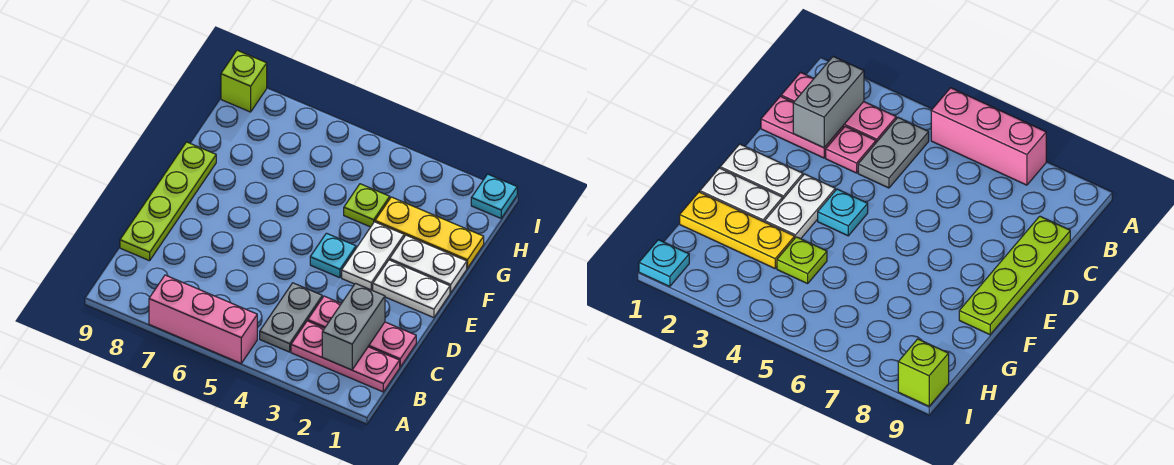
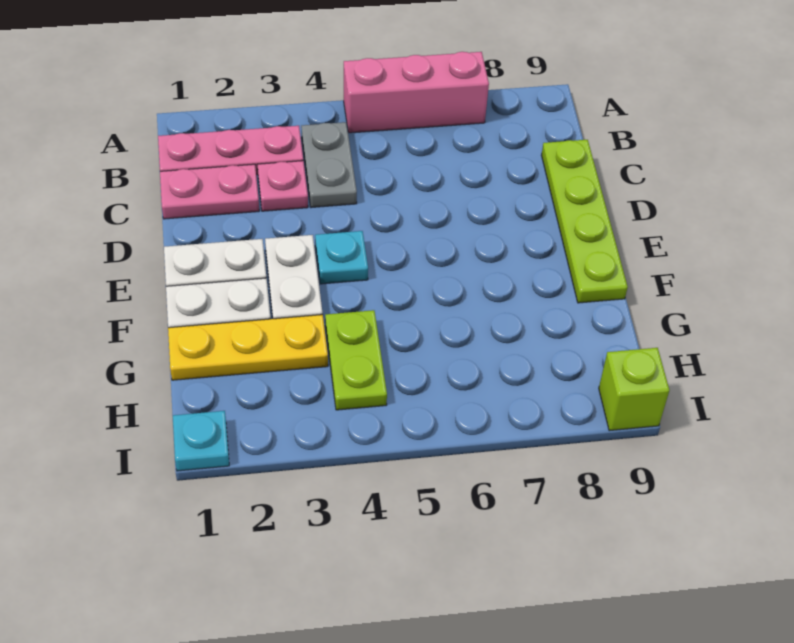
grey brick B2:C2 level 2 -> none
lime plate G4 level 1 -> lime plate G4:H4 level 1

